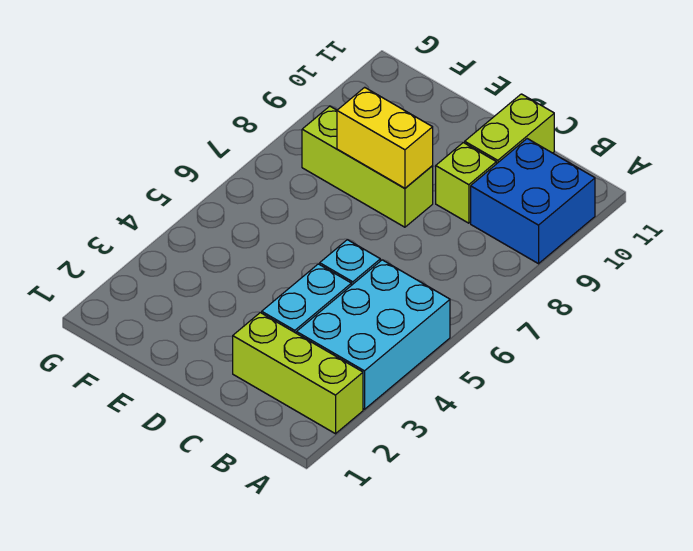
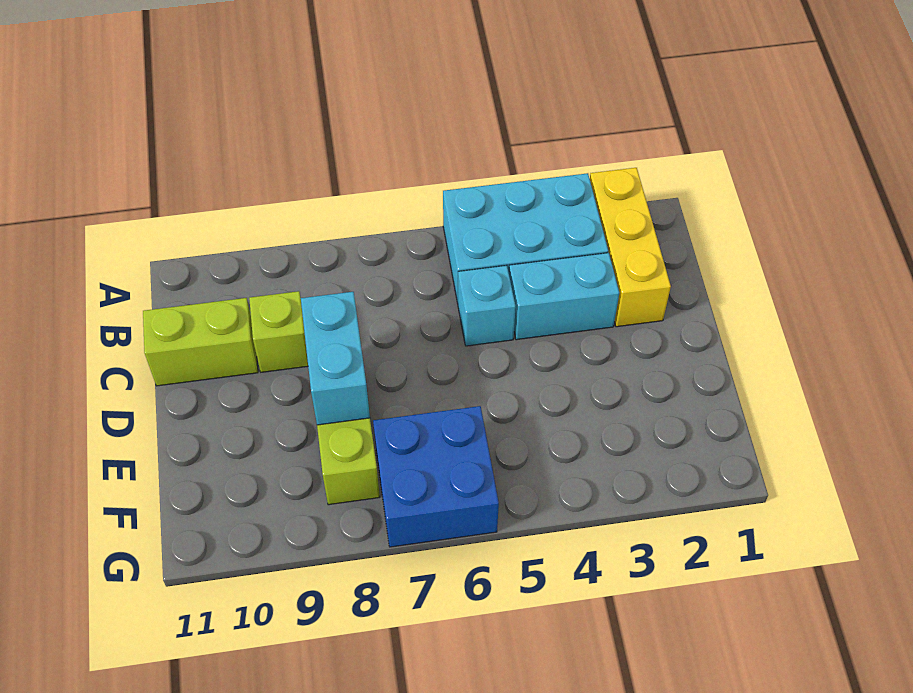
lime brick A2:C2 level 1 -> yellow brick A2:C2 level 1
blue brick A9:B10 level 1 -> blue brick F6:G7 level 1
yellow brick D8:E8 level 2 -> cyan brick D8:E8 level 2

